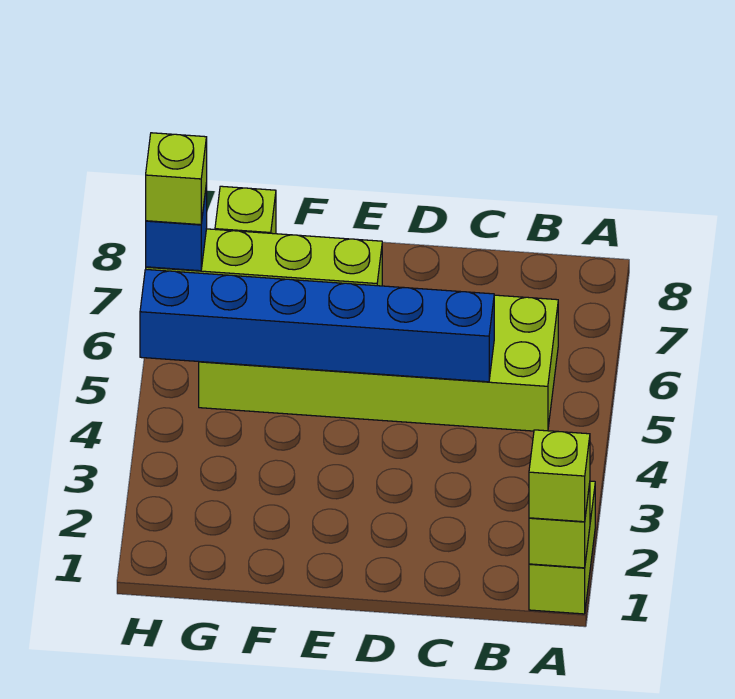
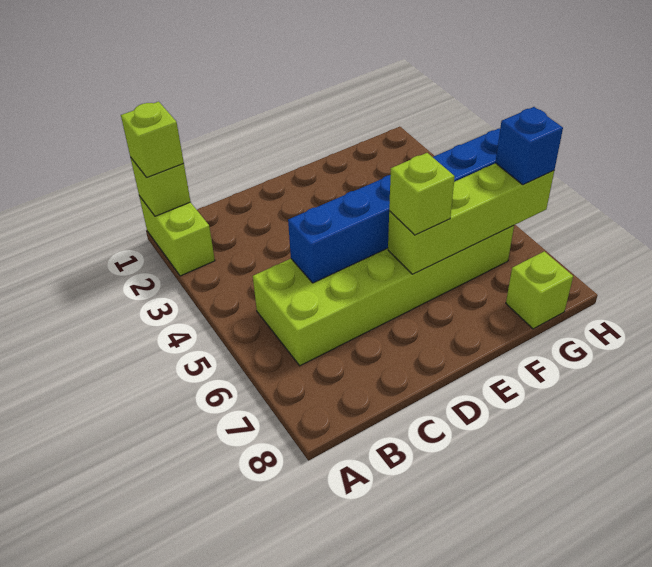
lime brick H6 level 4 -> lime brick E6 level 3

